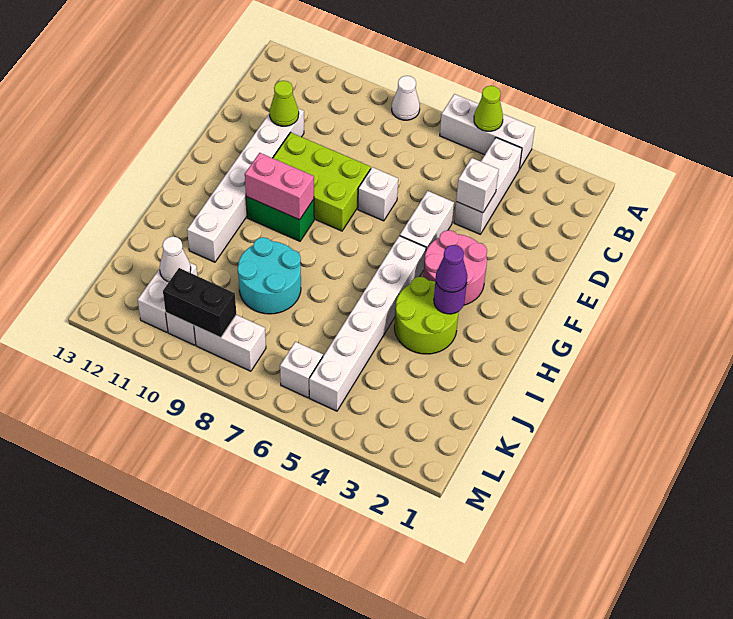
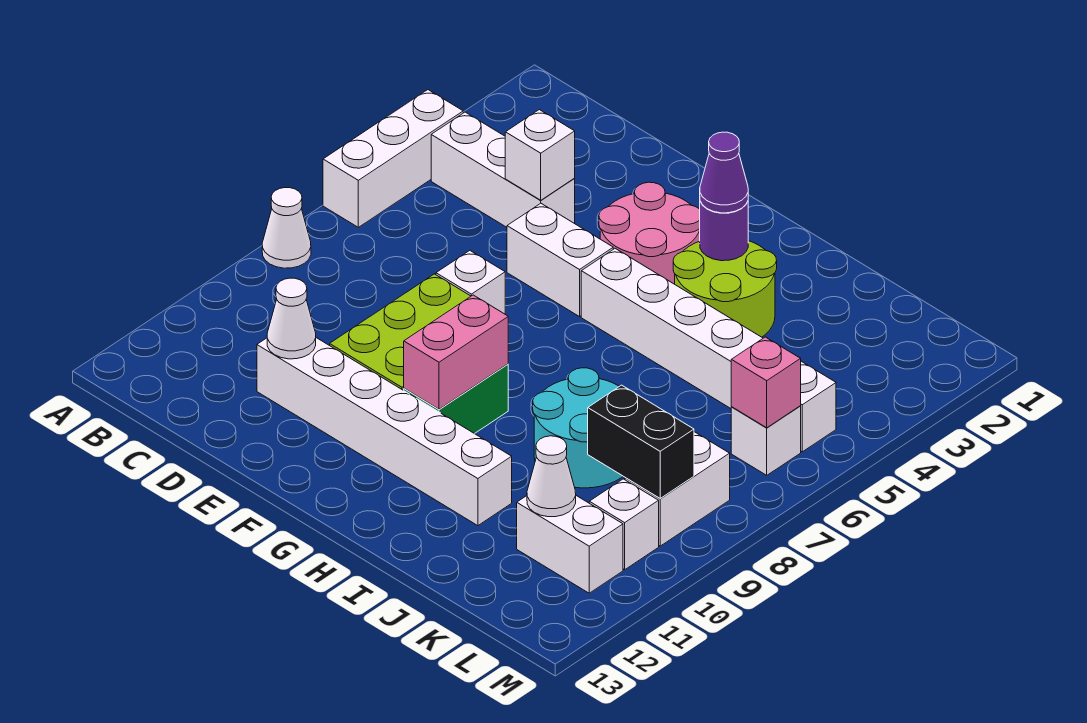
lime cone A5 level 2 -> none
lime cone D11 level 2 -> white cone D11 level 2
none -> pink brick L6 level 2
black brick L9:L10 level 2 -> black brick K9:L9 level 2

